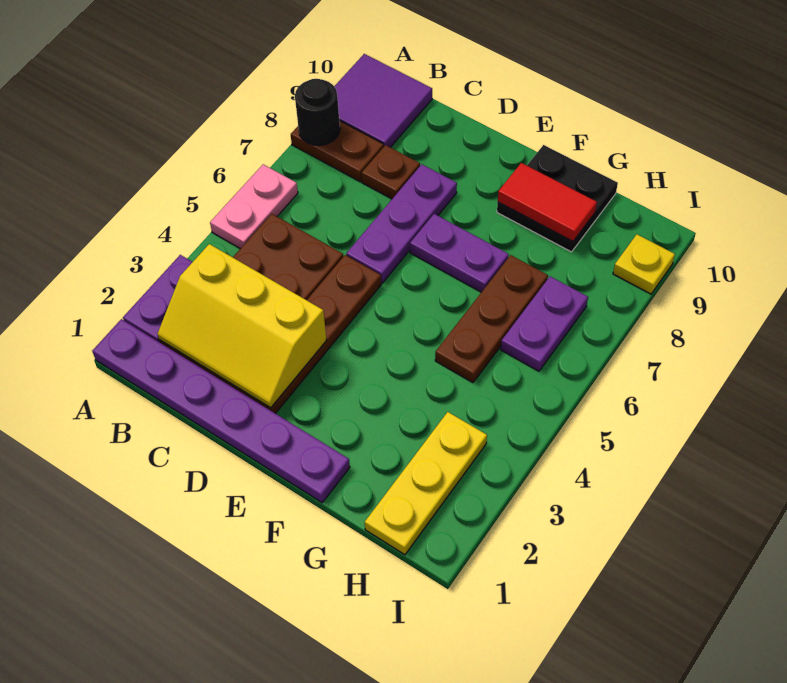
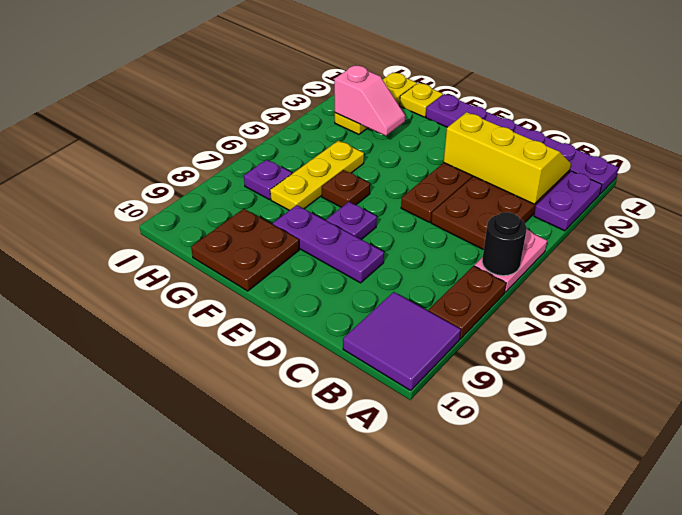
brown plate A8:B8 level 1 -> brown plate A7:A8 level 1
black round brick A8 level 2 -> black round brick A6 level 2
brown plate C8 level 1 -> brown plate F6 level 1
purple plate D6:D8 level 1 -> purple plate D8:F8 level 1
purple plate E7:F7 level 1 -> purple plate E7 level 1
black plate F9:G10 level 1 -> brown plate F9:G10 level 1
red tile F9:G9 level 2 -> none
none -> pink slope G3:H3 level 2 top H
brown plate G5:G7 level 1 -> yellow plate G5:G7 level 1
purple plate H6:H7 level 1 -> purple plate H7 level 1
yellow plate I9 level 1 -> yellow plate G1 level 1

